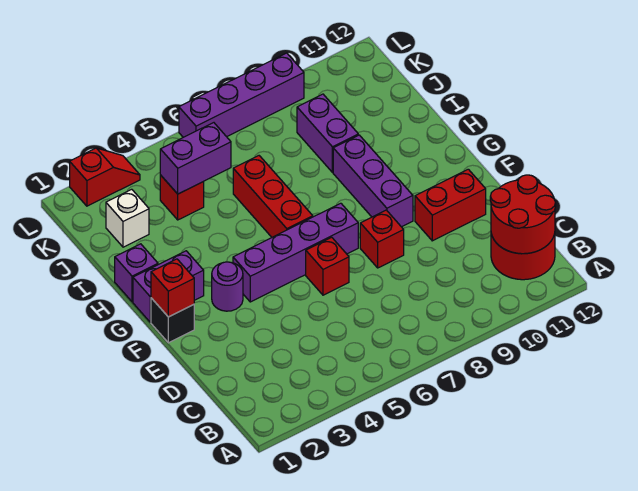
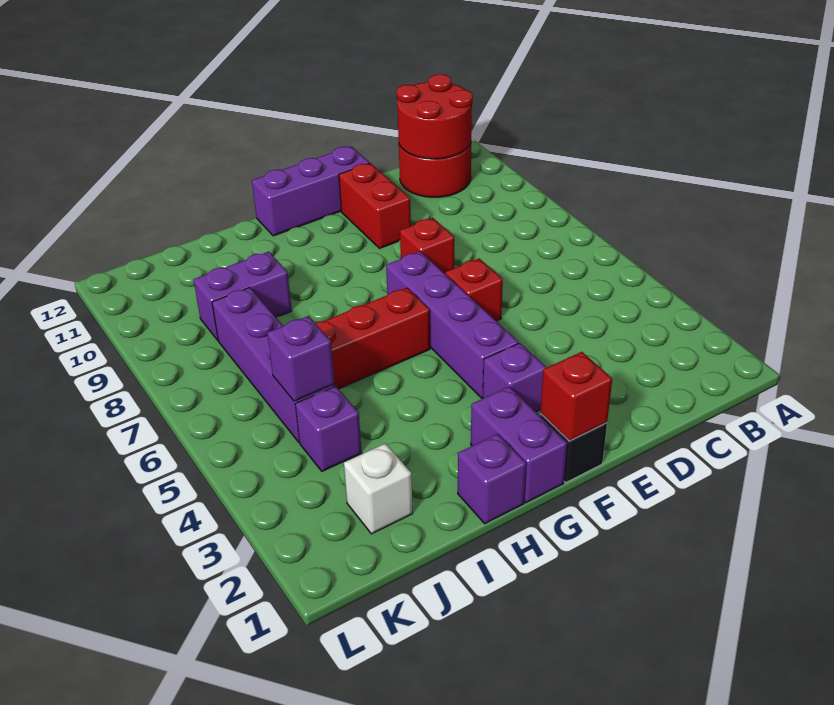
purple round brick F3 level 1 -> purple brick F3 level 1
purple brick F9:H9 level 1 -> purple brick E12:G12 level 1
red brick J4 level 1 -> purple brick J4 level 1
purple brick J4:J5 level 2 -> purple brick J5 level 2
red slope L2:L3 level 1 top 2 -> none
purple brick L6:L9 level 1 -> purple brick J5:J8 level 1

